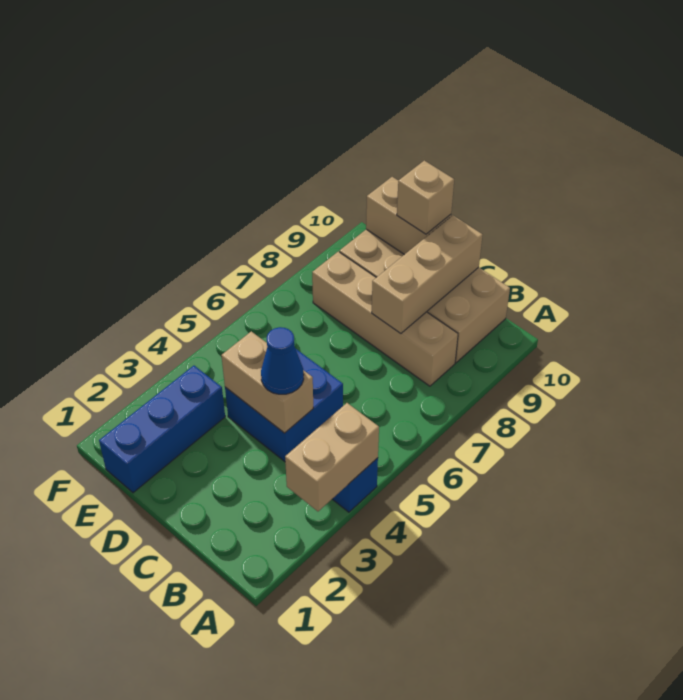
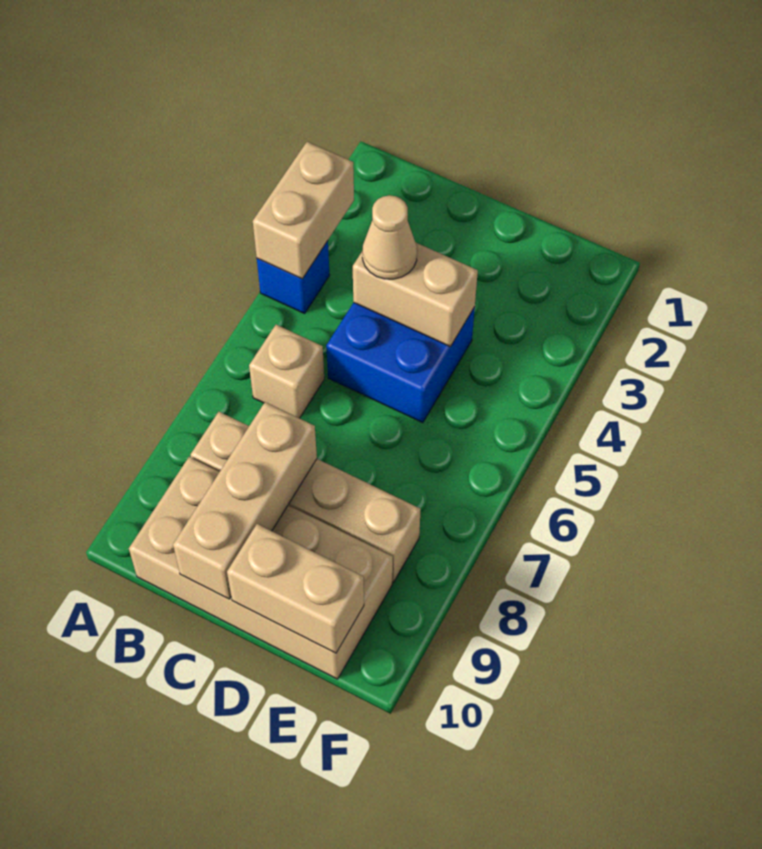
blue cone C4 level 3 -> tan cone C4 level 3
tan brick D10 level 3 -> tan brick B6 level 1
blue brick E1:E3 level 1 -> none

